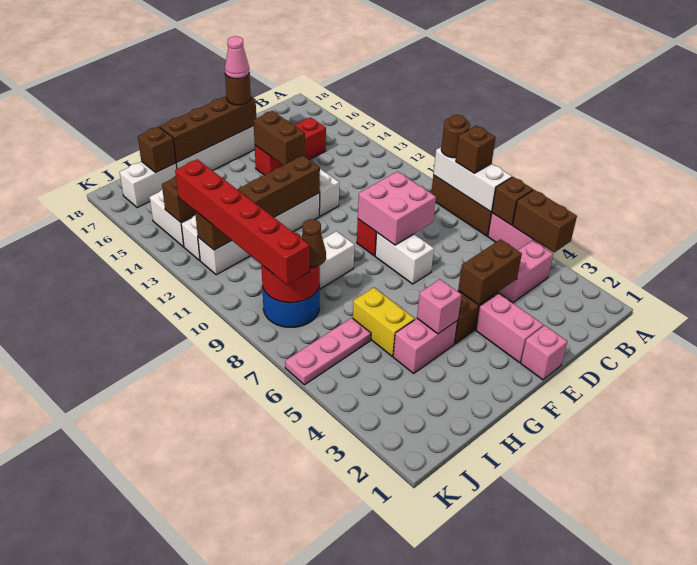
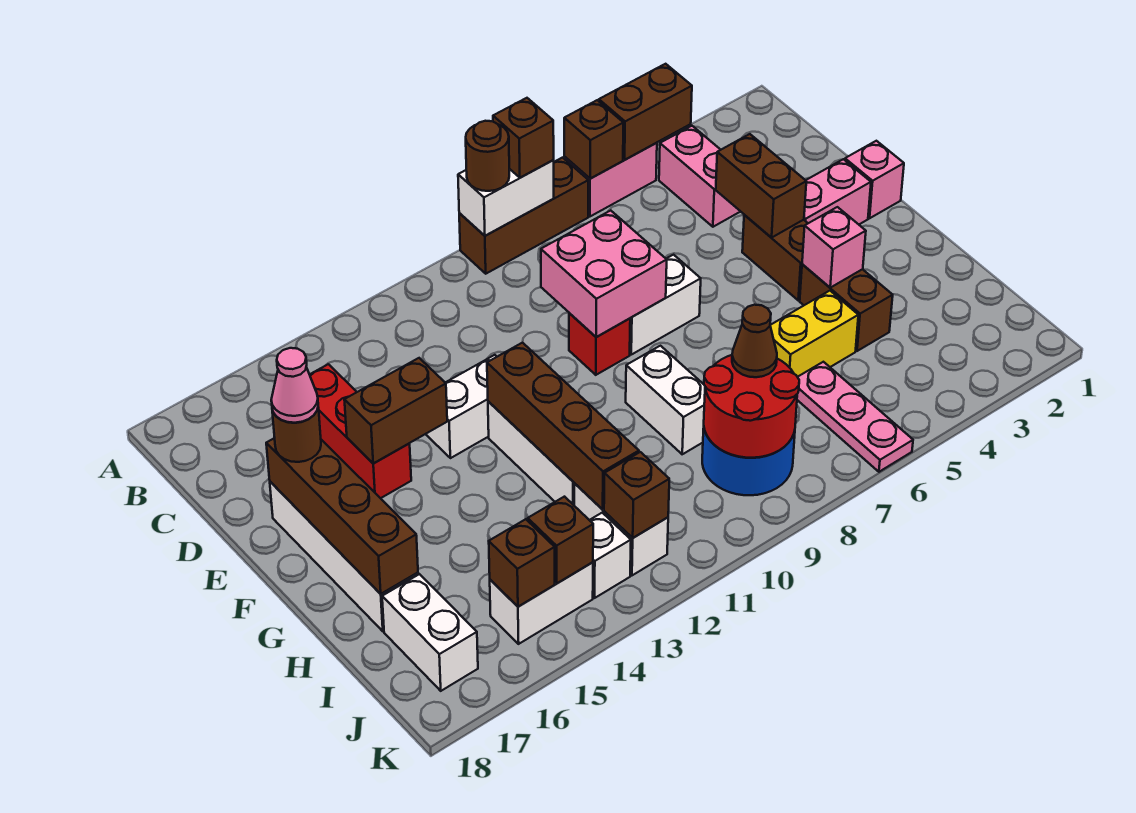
white brick A7:A9 level 2 -> white brick A8:A9 level 2
pink brick G4:H4 level 1 -> brown brick G4:H4 level 1
brown brick I17 level 2 -> brown brick J15 level 2
red brick J8:J13 level 3 -> none

